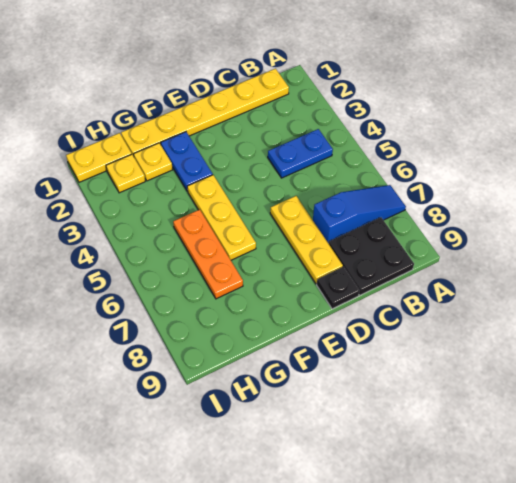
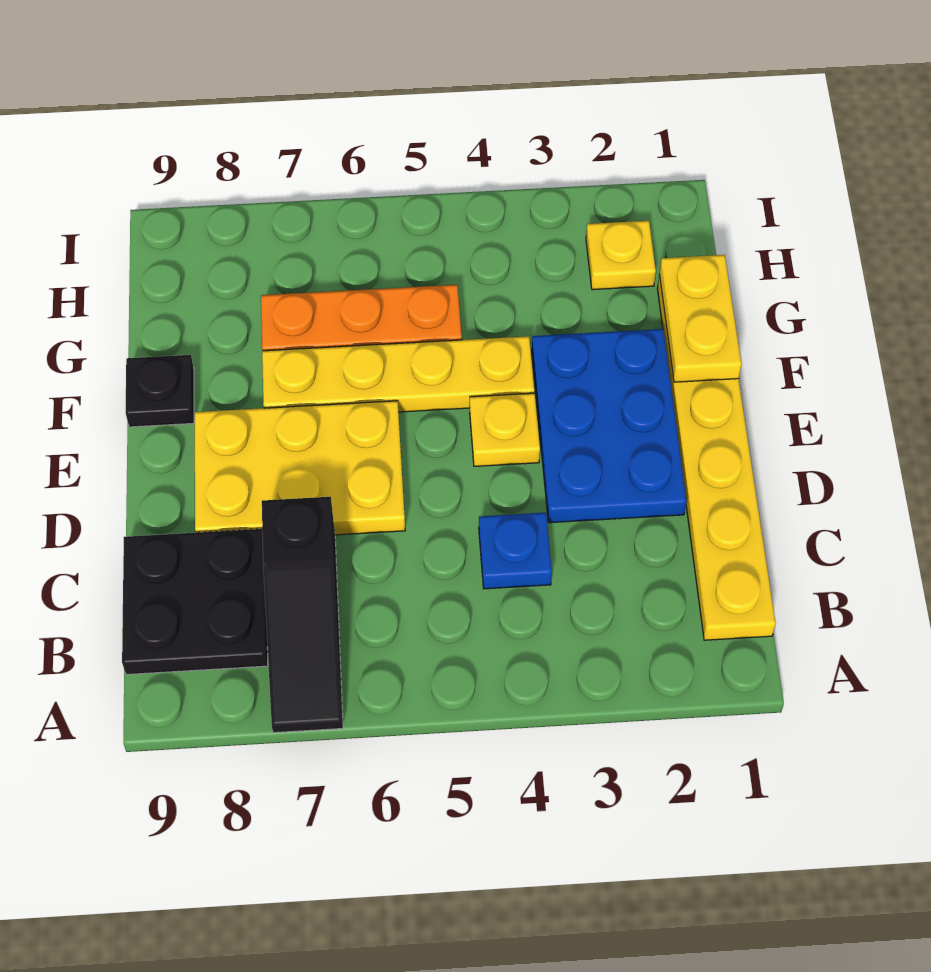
blue slope A7:C7 level 1 top C -> black slope A7:C7 level 1 top C
blue plate B4:C4 level 1 -> blue plate C4 level 1
yellow plate D6:D8 level 1 -> yellow plate D6:E8 level 1
black plate D9 level 1 -> black plate F9 level 1
blue plate F2:F3 level 1 -> blue plate D2:F3 level 1
yellow plate F4:F6 level 1 -> yellow plate F4:F7 level 1
yellow plate G2 level 1 -> yellow plate E4 level 1
yellow plate H1:I1 level 1 -> yellow plate F1:G1 level 2

